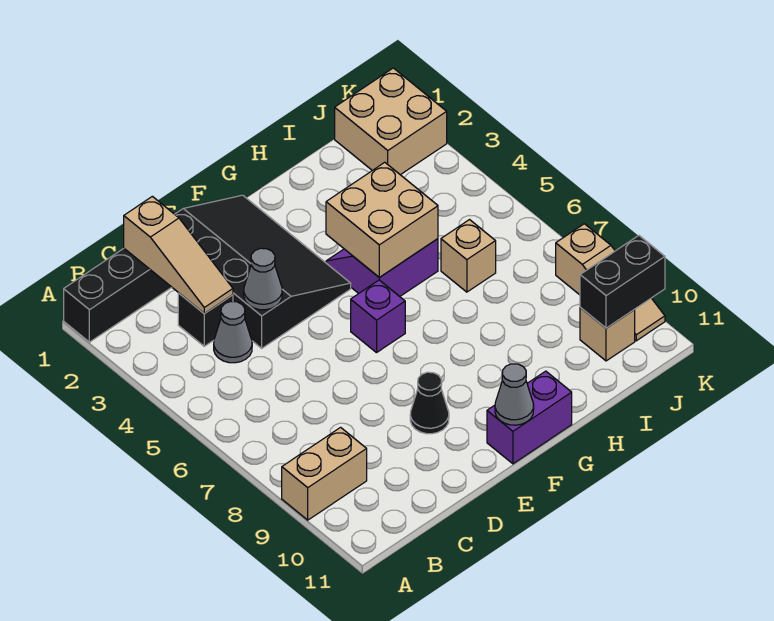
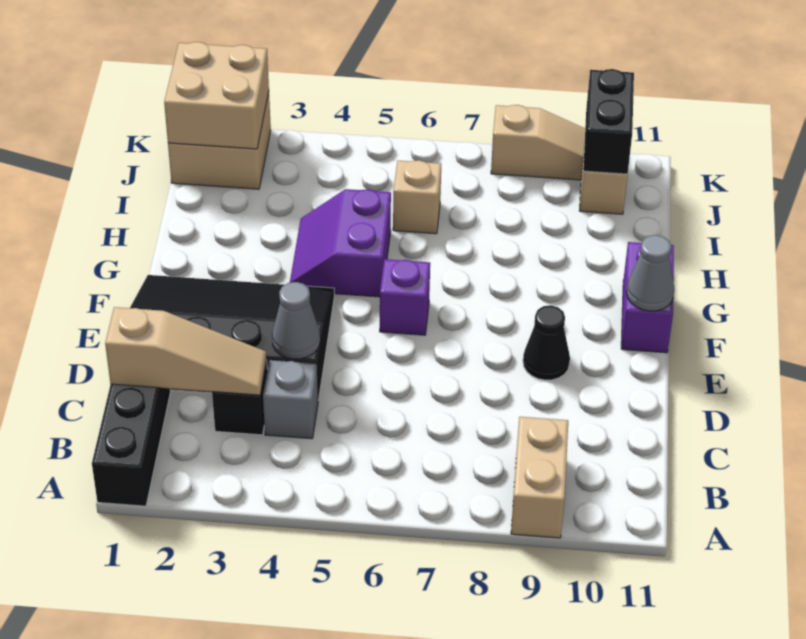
grey cone C4 level 1 -> grey brick C4 level 1
tan brick G4:H5 level 2 -> tan brick J1:K2 level 2

